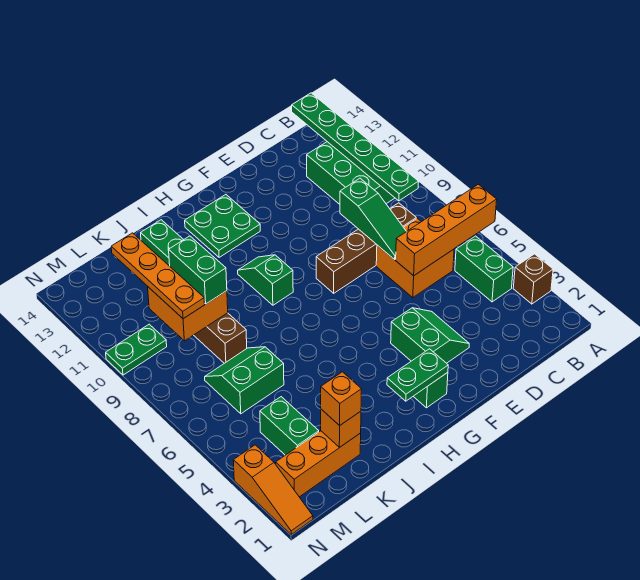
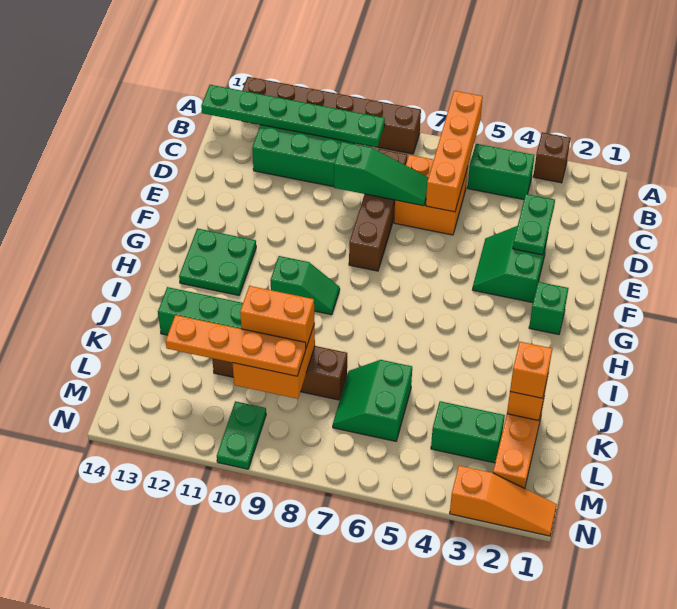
none -> brown brick A8:A13 level 1
green slope E3:F4 level 1 top F -> green slope E3:F4 level 1 top 3
green plate G2:H2 level 2 -> green plate D3:E3 level 2
green slope H9:H10 level 1 top 9 -> green slope H9:H10 level 1 top 10
green brick K9:K10 level 3 -> orange brick K9:K10 level 3

